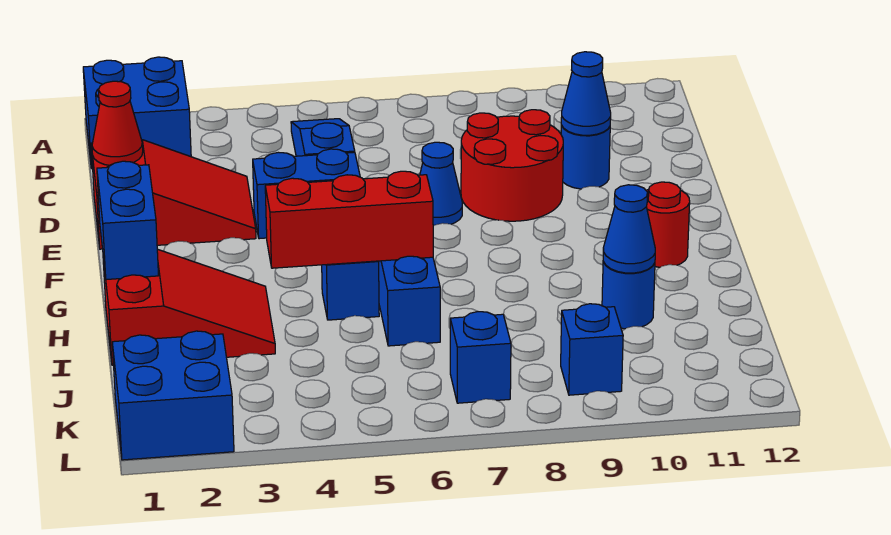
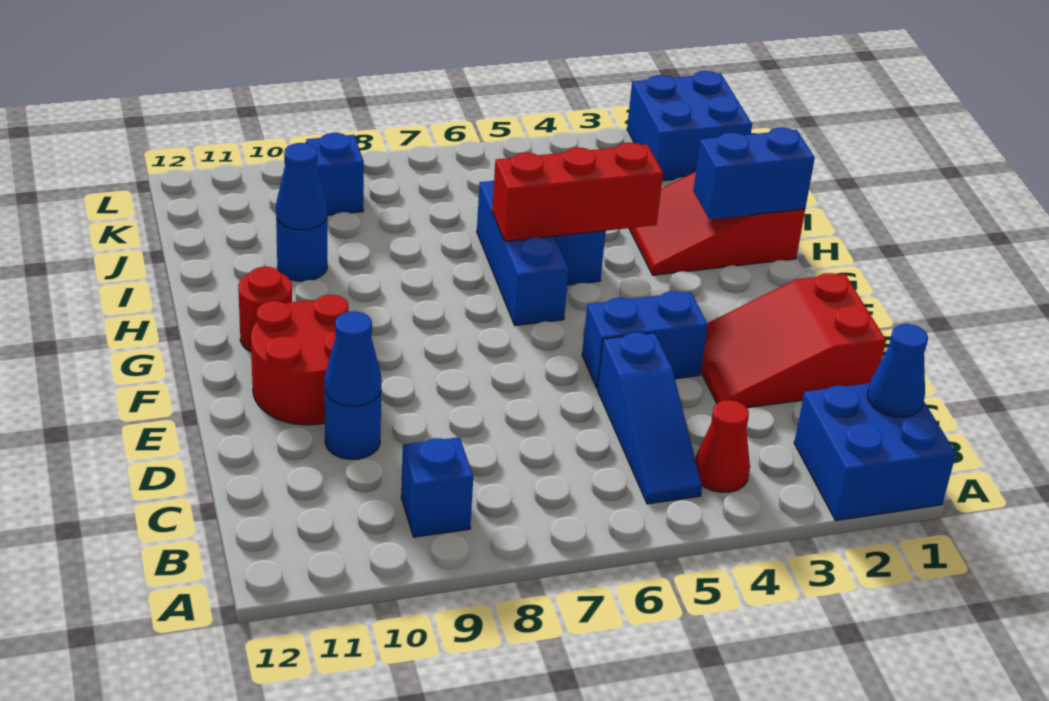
red cone D1 level 2 -> red cone B4 level 1
red round brick D8:E9 level 1 -> red round brick E10:F11 level 1
blue cone E7 level 1 -> blue cone B1 level 2
blue brick G1:H1 level 2 -> blue brick H1:H2 level 2
blue brick K7 level 1 -> blue brick B9 level 1

